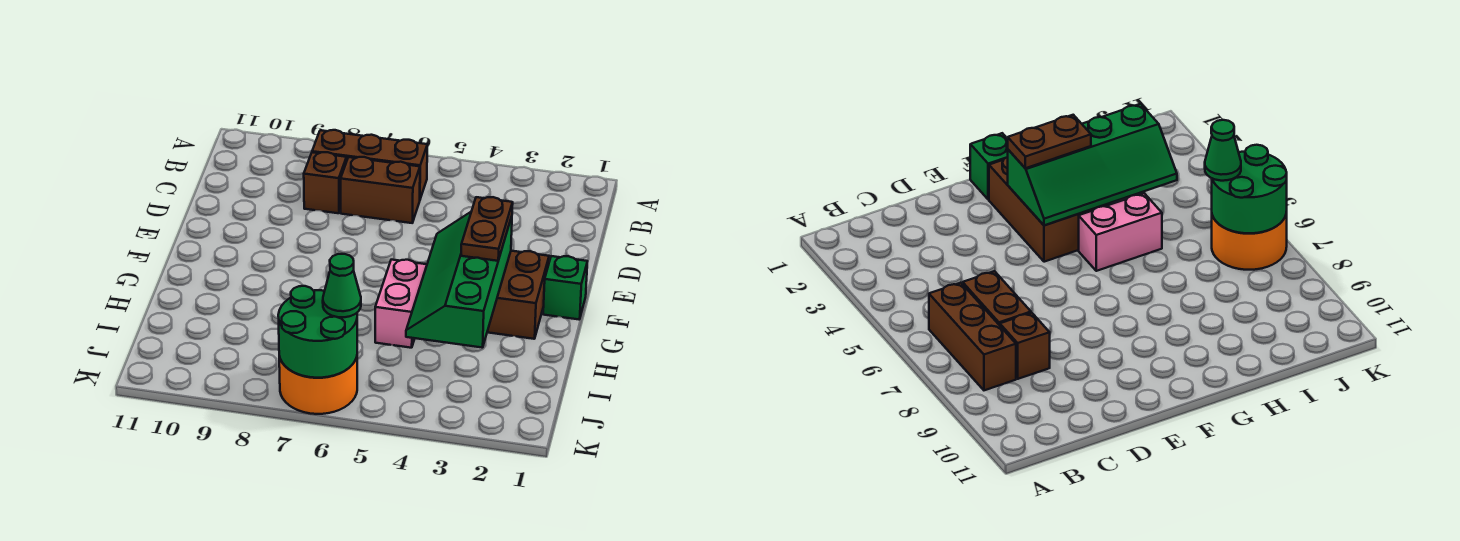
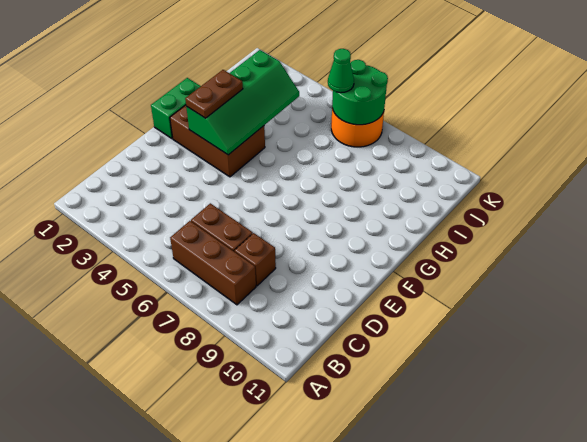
green brick F1 level 1 -> green brick F1:G1 level 1
pink brick G5:H5 level 1 -> none

